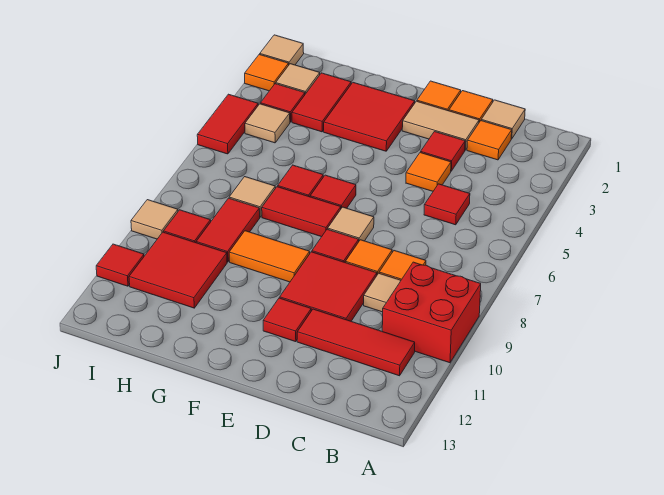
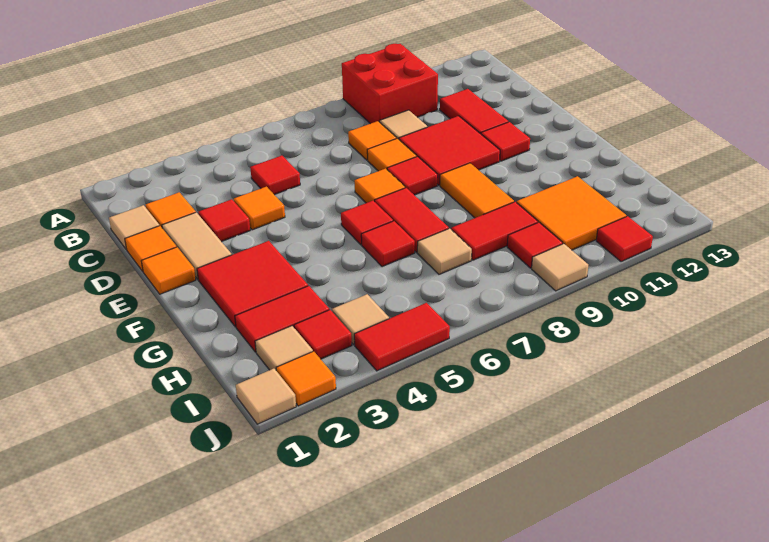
red tile B11:D11 level 1 -> red tile C11:D11 level 1
tan tile E7 level 1 -> orange tile E7 level 1
red tile H10:I11 level 1 -> orange tile H10:I11 level 1

